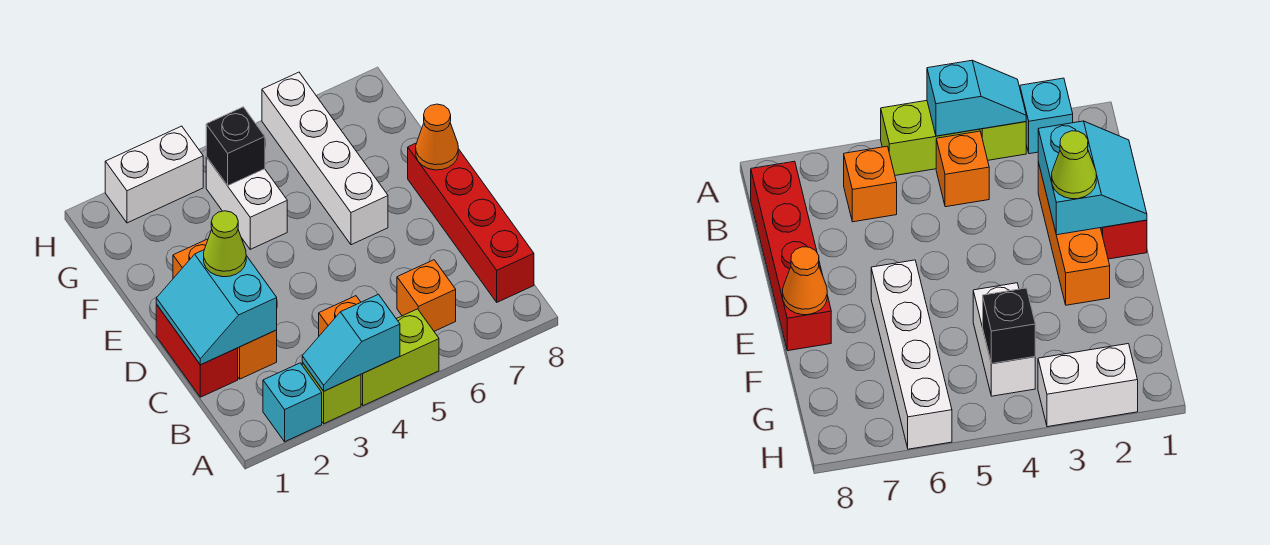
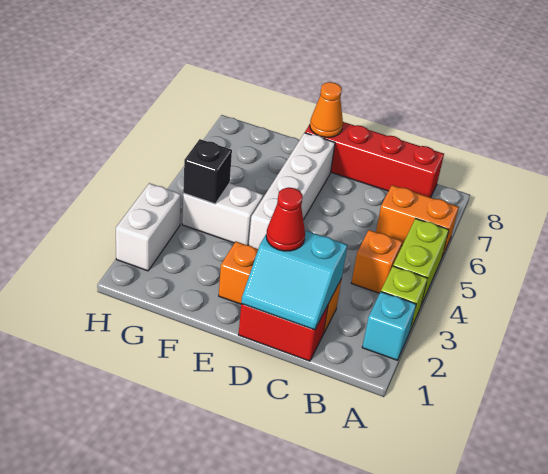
cyan slope A3:A4 level 2 top 4 -> none
orange brick B6 level 1 -> orange brick A6:B6 level 1
lime cone D2 level 3 -> red cone D2 level 3
white brick E6:H6 level 1 -> white brick E4:E7 level 1

